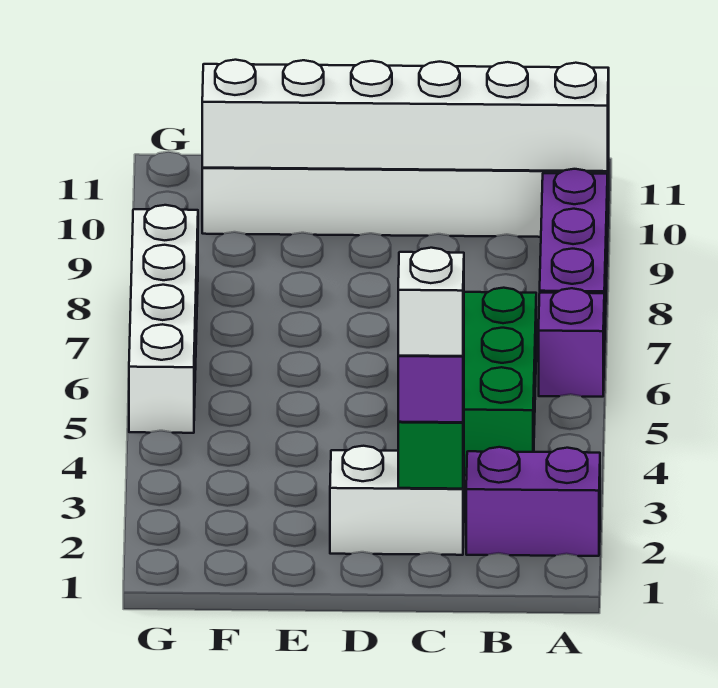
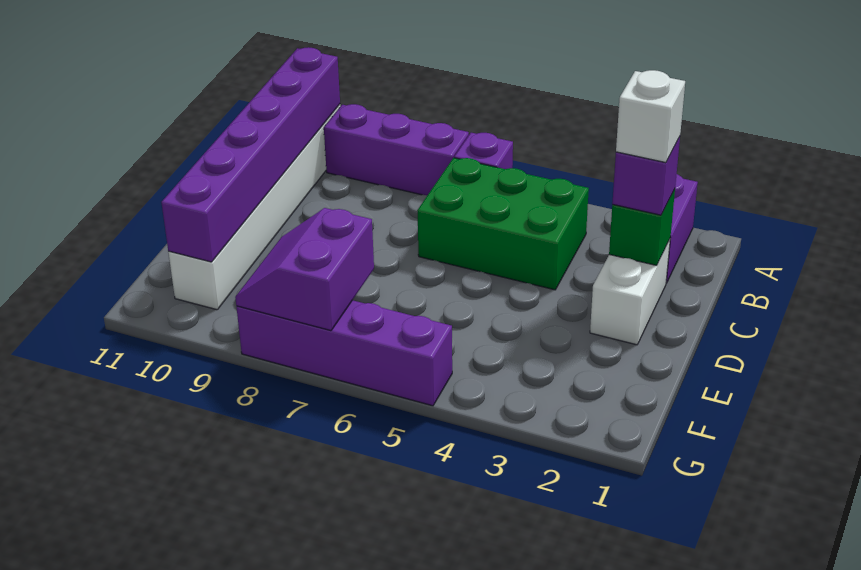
white brick A10:F10 level 2 -> purple brick A10:F10 level 2
none -> purple slope F7:G8 level 2 top 7
white brick G5:G8 level 1 -> purple brick G5:G8 level 1

